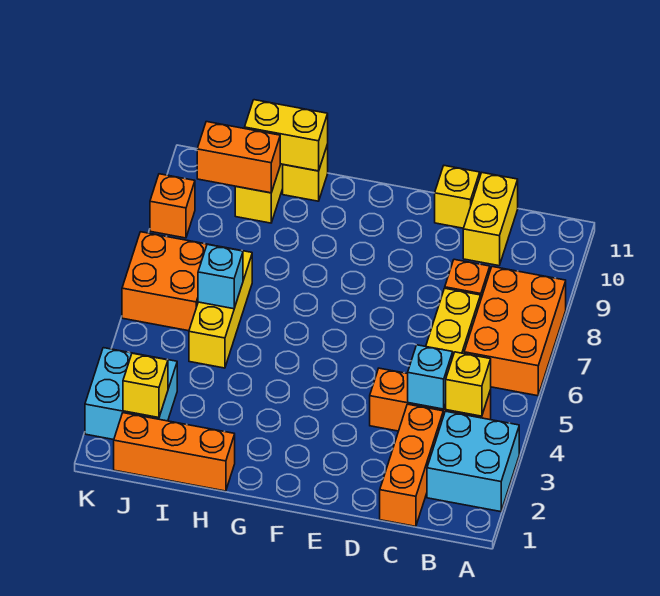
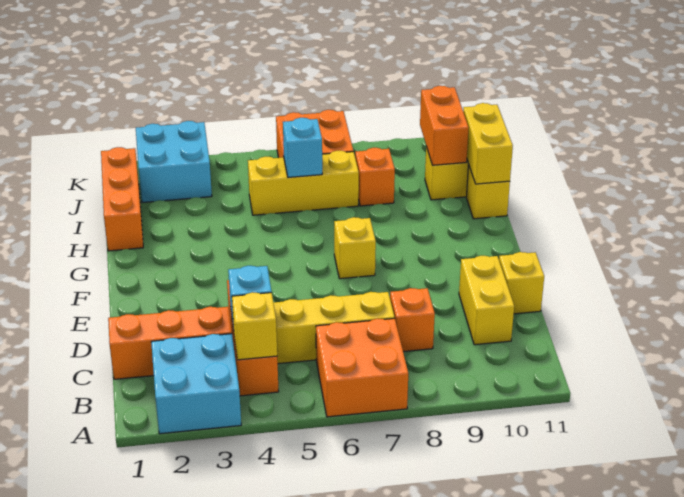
orange brick A6:B8 level 1 -> orange brick A6:B7 level 1
yellow brick C10:C11 level 1 -> yellow brick C10:D10 level 1
yellow brick J2 level 2 -> yellow brick F7 level 1
orange brick K9 level 1 -> orange brick I8 level 1

